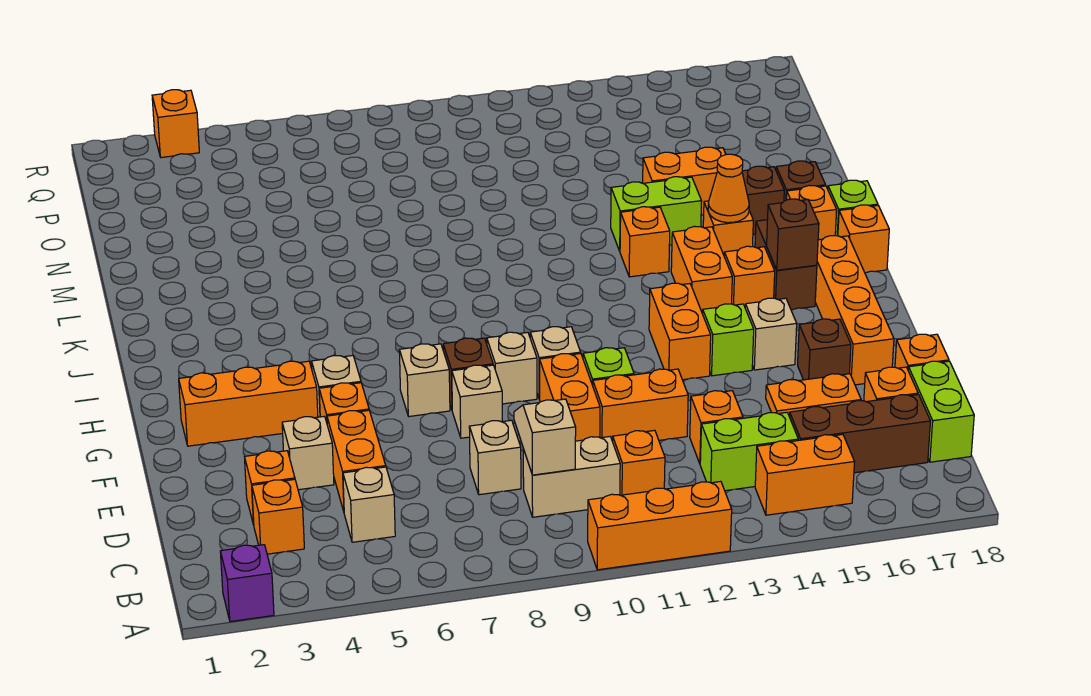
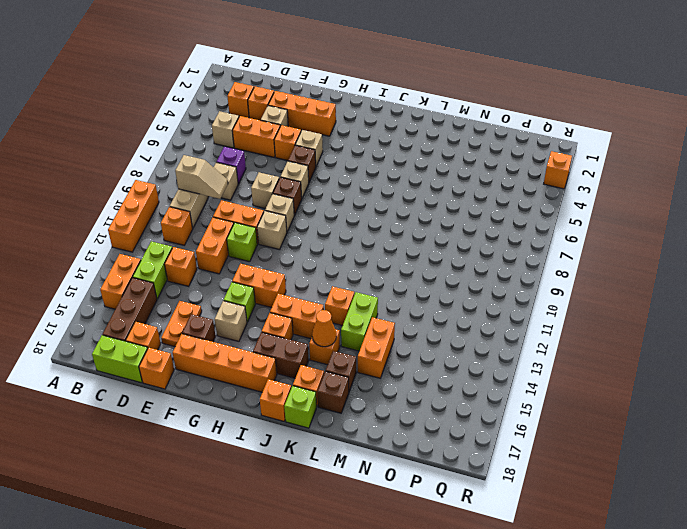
purple brick A2 level 1 -> purple brick D7 level 1
orange brick G2:G4 level 1 -> orange brick E3:G3 level 1
brown brick I16 level 2 -> brown brick G6 level 1

